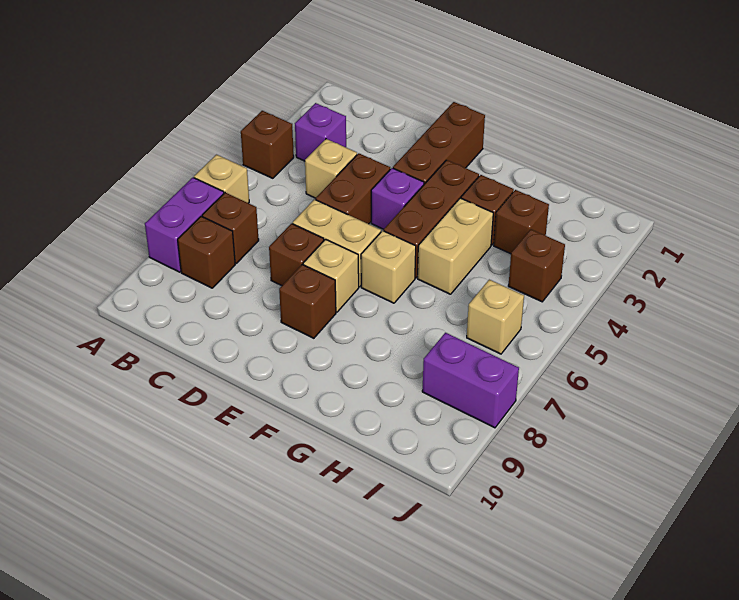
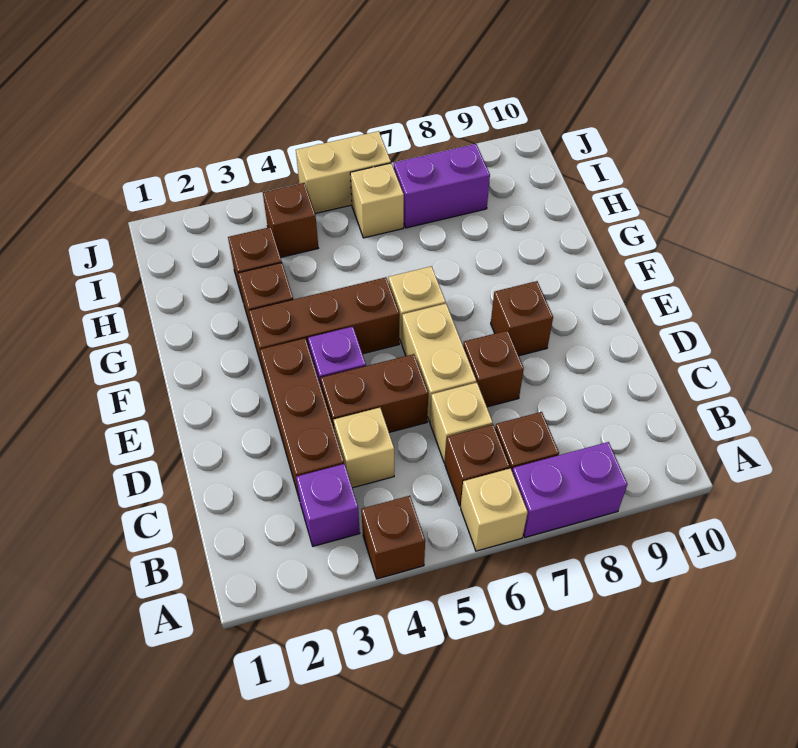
brown brick B8 level 1 -> brown brick B6 level 1
brown brick E1:E3 level 1 -> brown brick C3:E3 level 1
tan brick E7 level 1 -> tan brick C6 level 1
tan brick G4:G5 level 1 -> tan brick J5:J6 level 1
purple brick I8:J8 level 1 -> purple brick I7:I8 level 1

